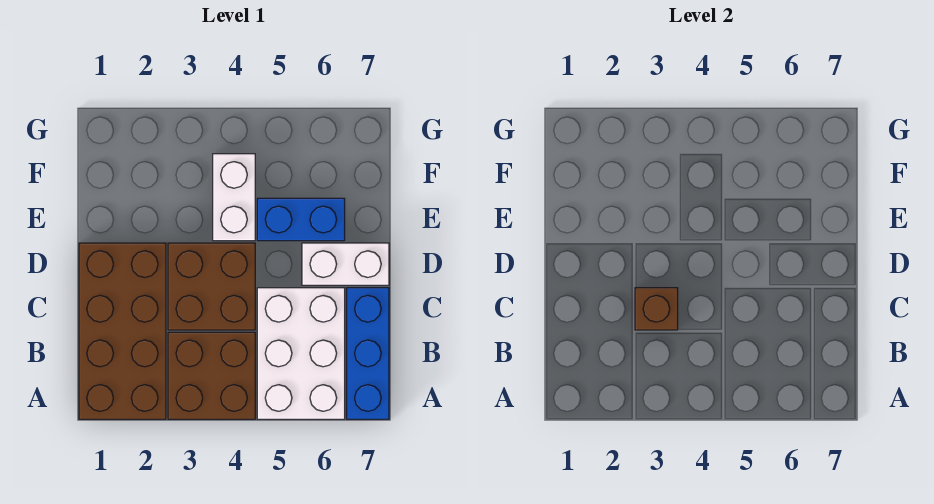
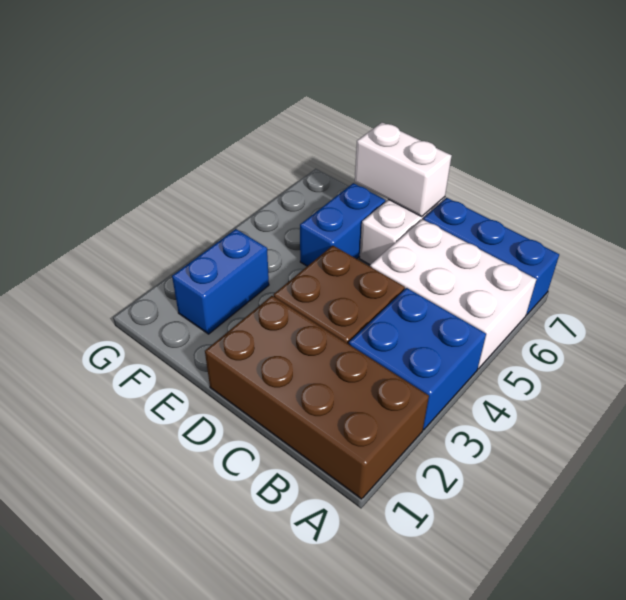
brown brick A3:B4 level 1 -> blue brick A3:B4 level 1
brown brick C3 level 2 -> none
white brick E4:F4 level 1 -> white brick D7:E7 level 2
none -> blue brick F2:F3 level 1

